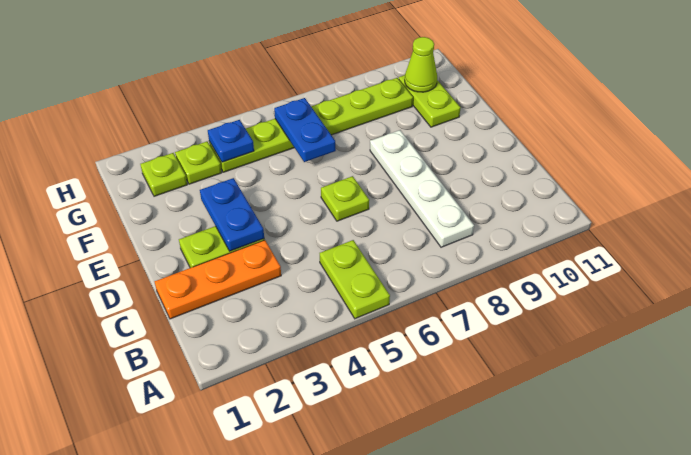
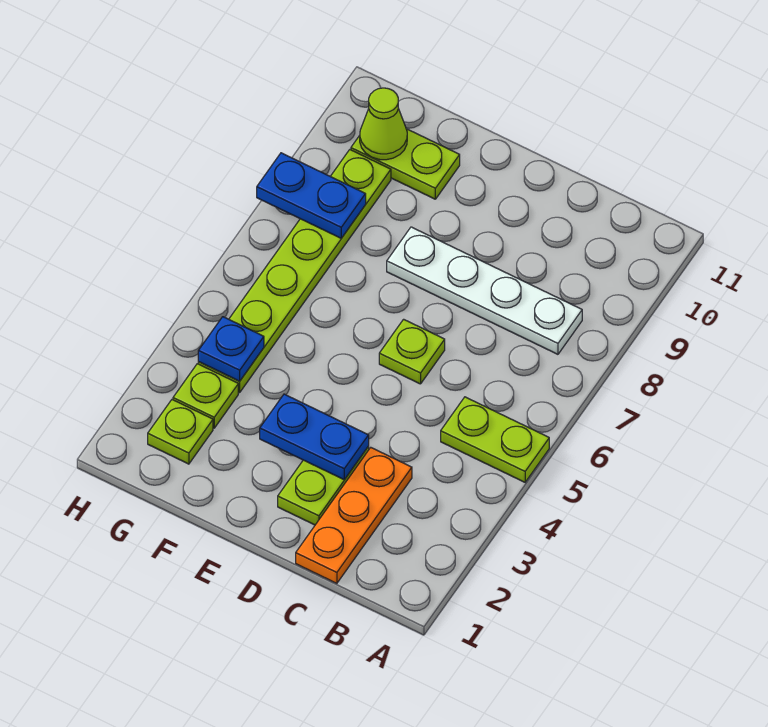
blue plate F6:G6 level 2 -> blue plate G8:H8 level 2

